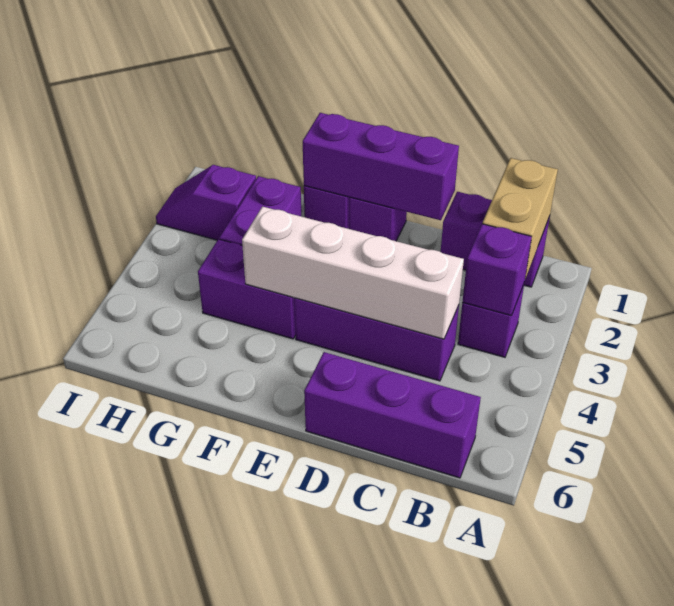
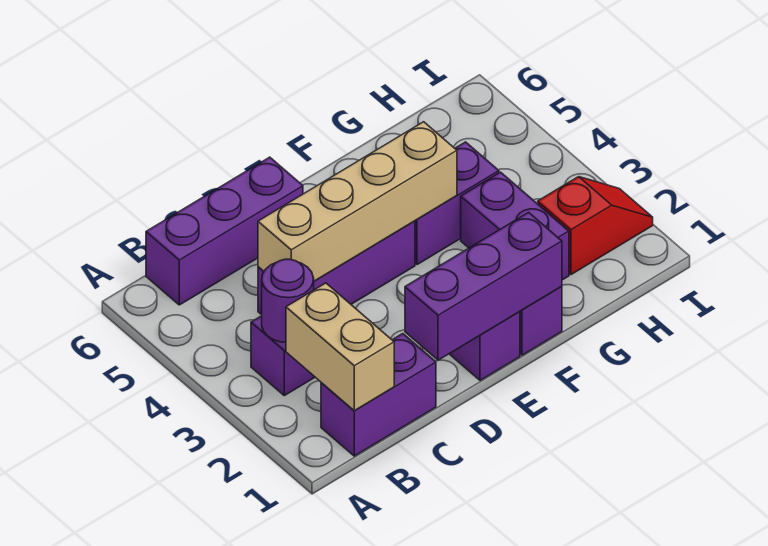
purple brick B3 level 2 -> purple round brick B3 level 2
white brick C4:F4 level 2 -> tan brick C4:F4 level 2
purple slope H2:I2 level 1 top H -> red slope H2:I2 level 1 top H

